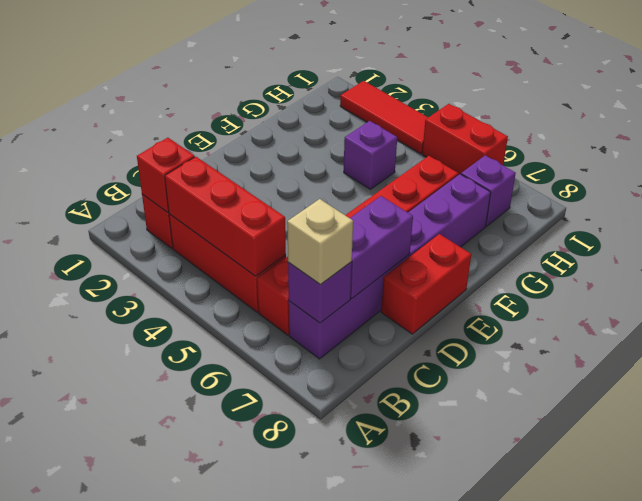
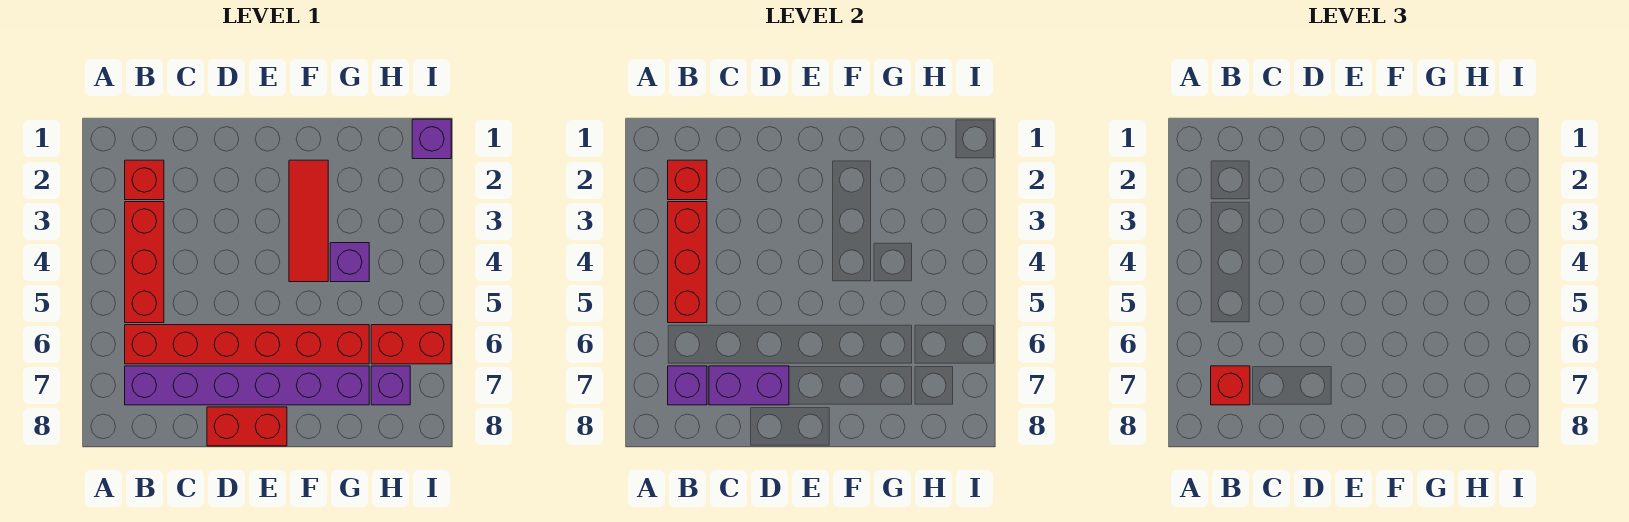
tan brick B7 level 3 -> red brick B7 level 3
none -> purple brick I1 level 1
red tile I2:I4 level 1 -> red tile F2:F4 level 1
red brick I5:I6 level 1 -> red brick H6:I6 level 1

